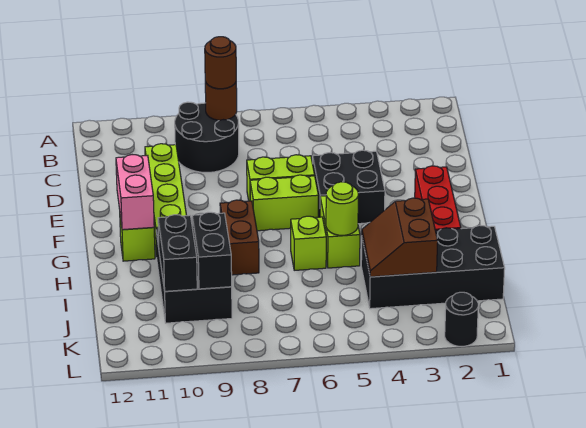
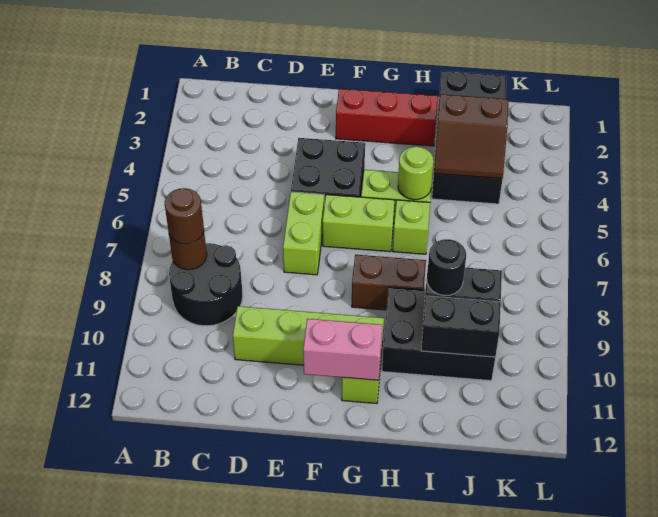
lime brick F6:F7 level 1 -> lime brick F6:G6 level 1
black round brick L2 level 1 -> black round brick I9 level 3

